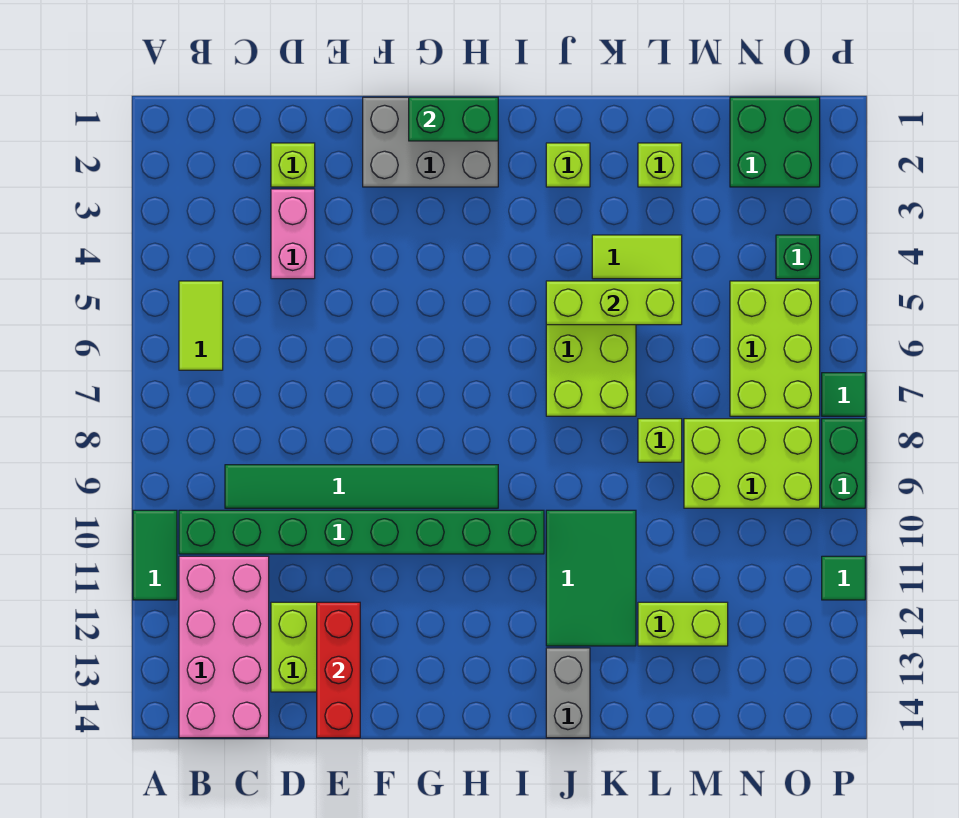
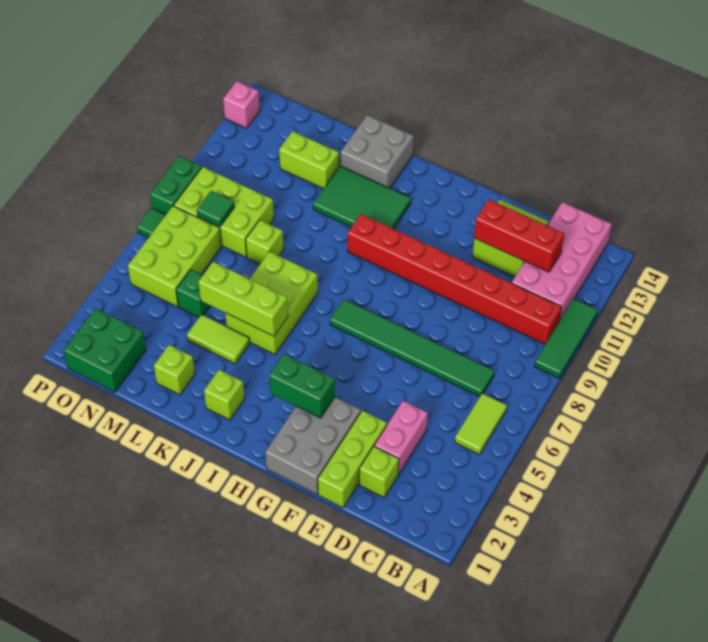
green tile A10:A11 level 1 -> green tile A9:A11 level 1
green brick B10:I10 level 1 -> red brick B10:I10 level 1
green tile C9:H9 level 1 -> green tile C7:H7 level 1
none -> lime brick E1:E3 level 1
red brick E12:E14 level 2 -> red brick C12:E12 level 2
grey brick F1:H2 level 1 -> grey brick F1:G3 level 1
green brick G1:H1 level 2 -> green brick G3:H3 level 2
green tile J10:K12 level 1 -> green tile I11:K12 level 1
grey brick J13:J14 level 1 -> grey brick J13:K14 level 1
green brick O4 level 1 -> green brick M5 level 1
green tile P11 level 1 -> green tile N8 level 2
none -> pink brick P13 level 1

